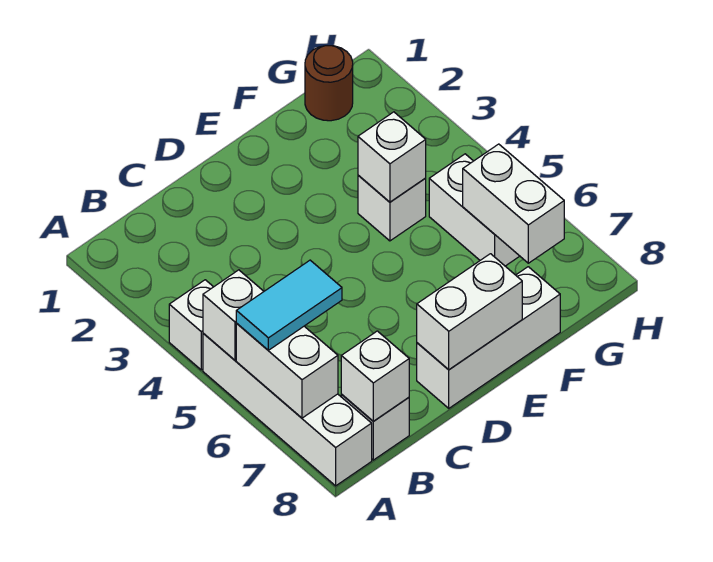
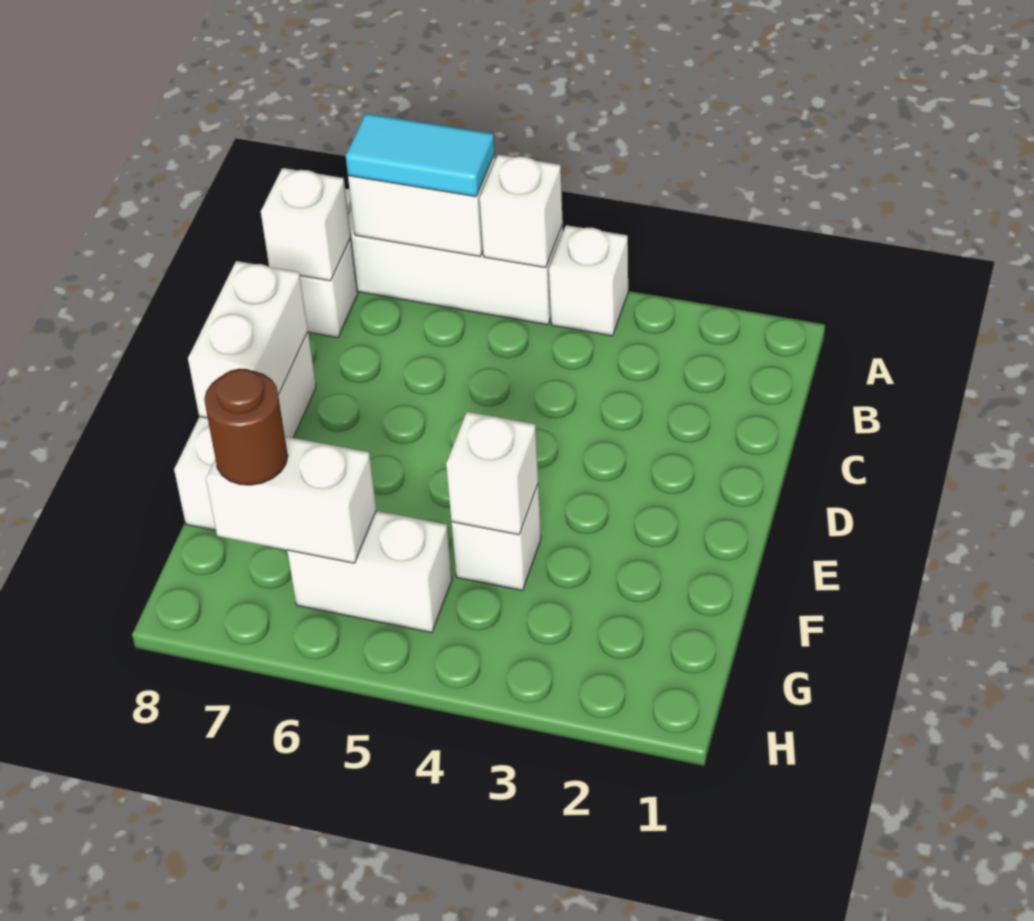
cyan tile A6:B6 level 3 -> cyan tile A6:A7 level 3
brown round brick G1 level 1 -> brown round brick G7 level 3

